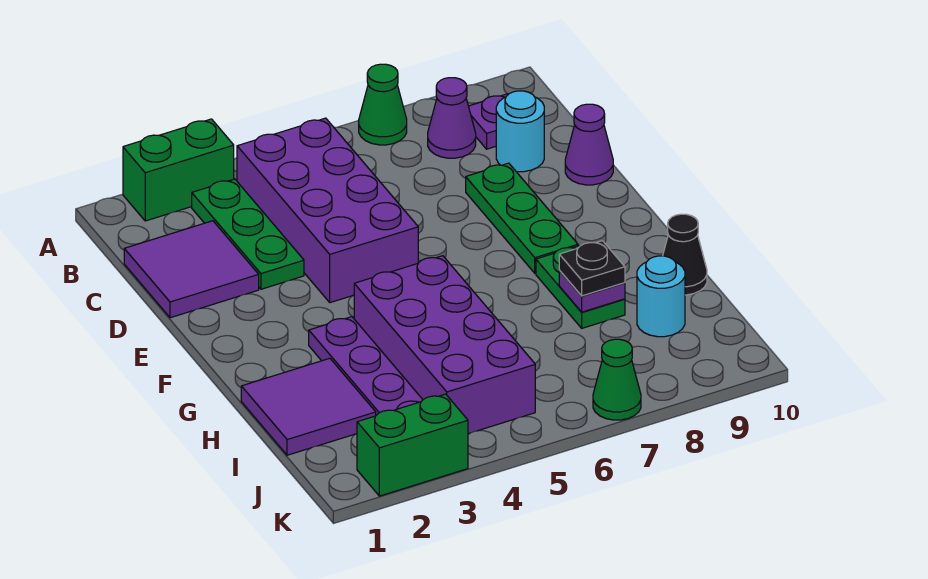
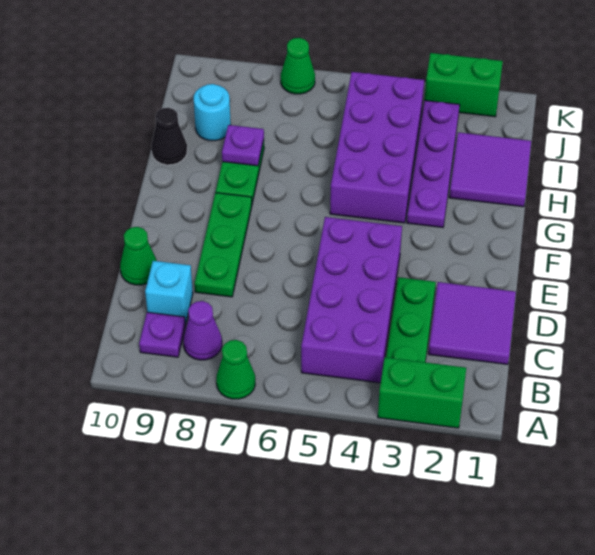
cyan round brick C9 level 1 -> cyan brick C9 level 1
purple cone D10 level 1 -> green cone D10 level 1
black plate H8 level 3 -> none

